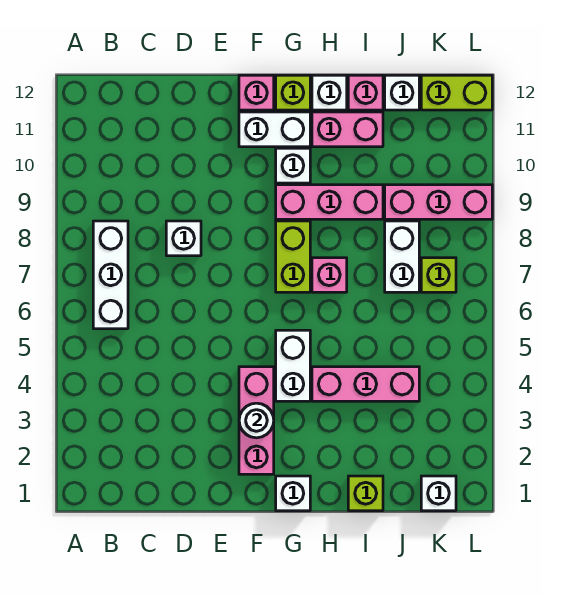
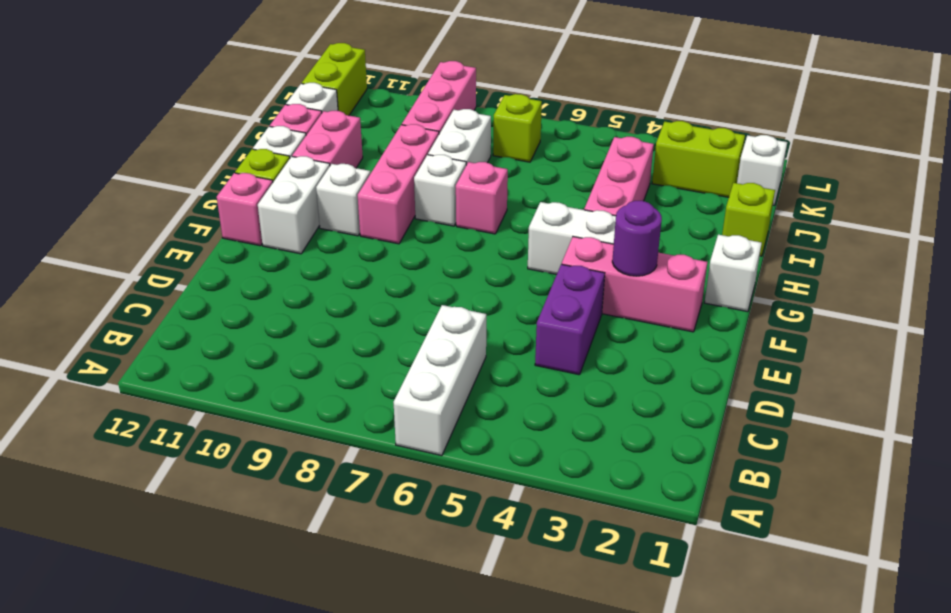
white brick B6:B8 level 1 -> white brick A6:C6 level 1
none -> purple brick D4:E4 level 1
white brick D8 level 1 -> white brick H8 level 1
white round brick F3 level 2 -> purple round brick F3 level 2
lime brick G7:G8 level 1 -> lime brick K2:K3 level 1
white brick J7:J8 level 1 -> white brick I8:J8 level 1

